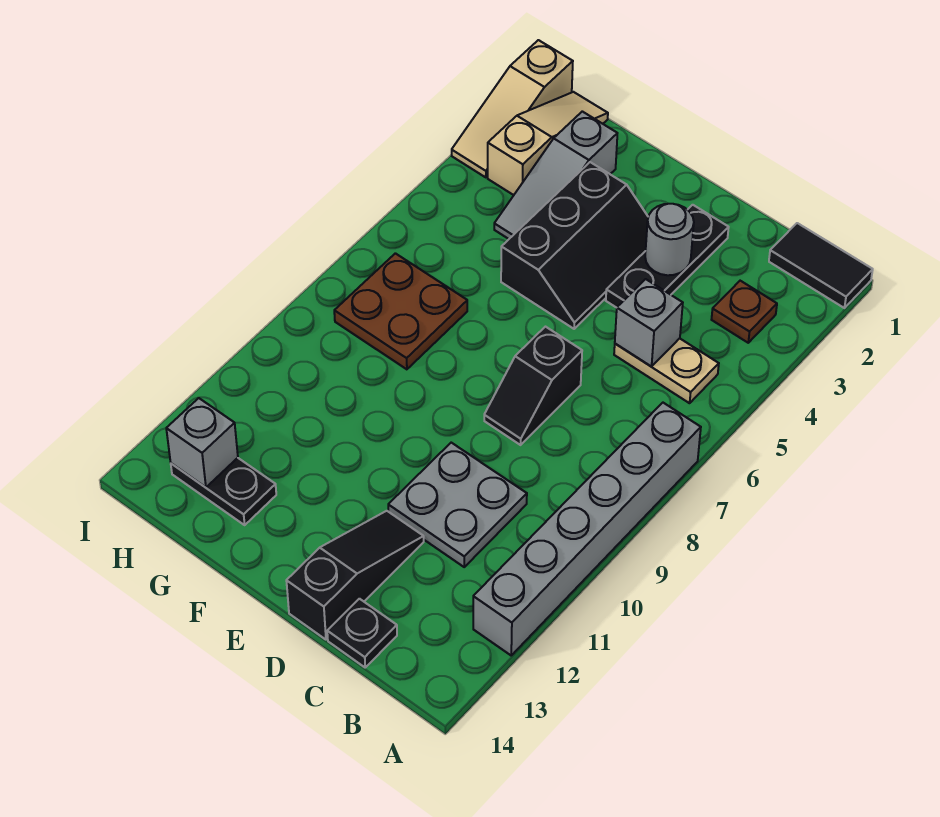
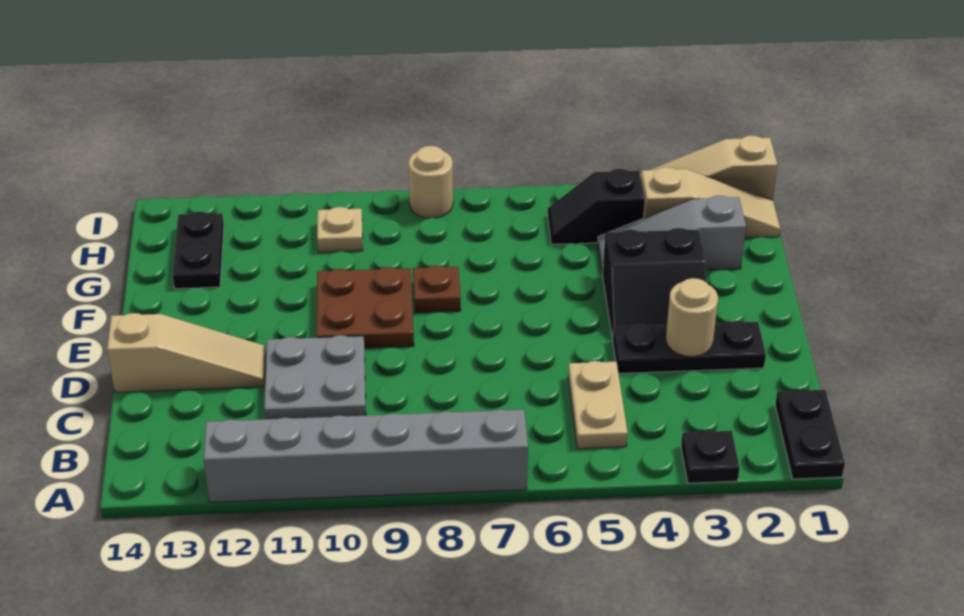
black tile A1:B1 level 1 -> black plate A1:B1 level 1
brown plate B3 level 1 -> brown plate F8 level 1
grey brick C5 level 2 -> none
black plate C14 level 1 -> black plate A3 level 1
grey round brick D3 level 2 -> tan round brick D3 level 2
black slope D7:D8 level 1 top 7 -> black slope H4:H5 level 1 top 4
black slope D12:D14 level 1 top 14 -> tan slope D12:D14 level 1 top 14
black slope E3:F5 level 1 top F -> black slope E3:F4 level 1 top F
brown plate G7:H8 level 1 -> brown plate E9:F10 level 1
none -> tan plate H10 level 1
grey brick H13 level 2 -> none
none -> tan round brick I8 level 1

